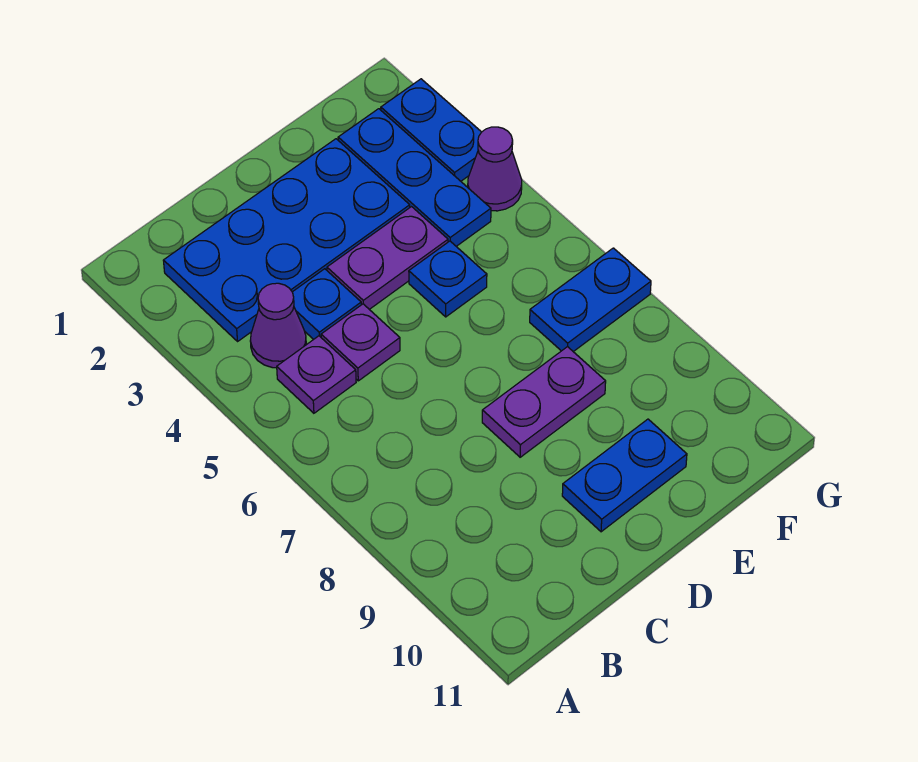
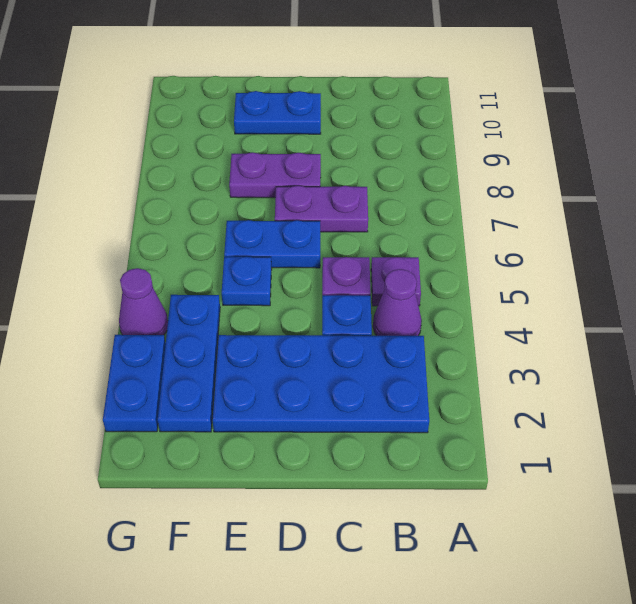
purple plate D4:E4 level 1 -> purple plate C7:D7 level 1
blue plate F7:G7 level 1 -> blue plate D6:E6 level 1

